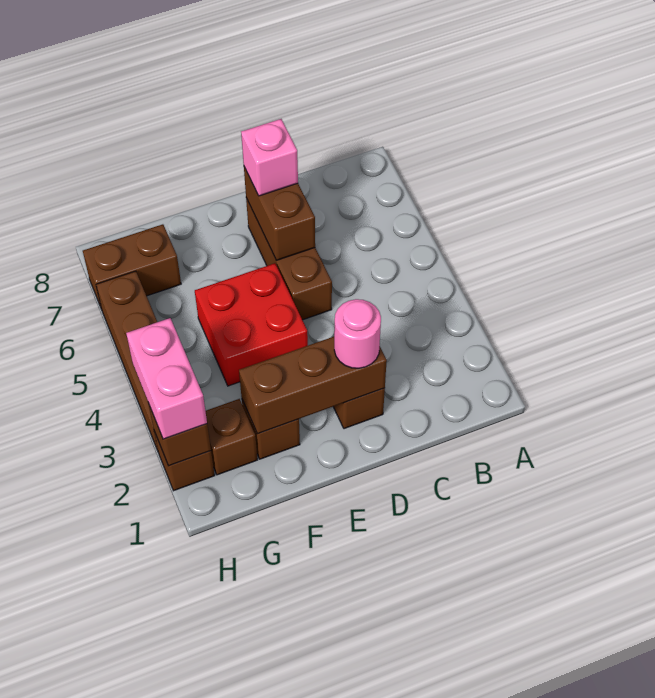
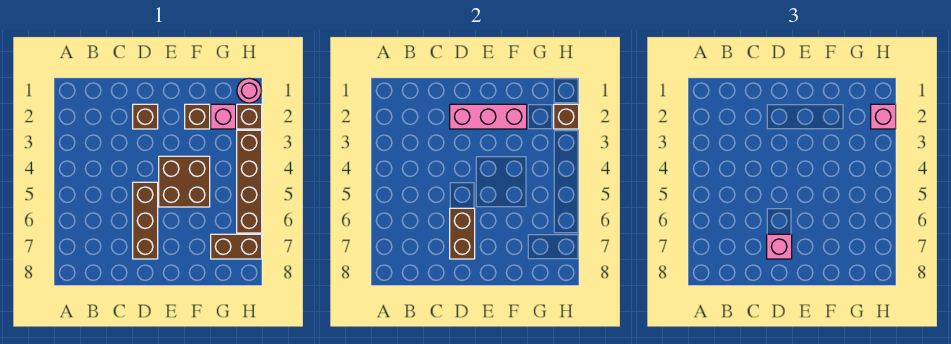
brown brick D2:F2 level 2 -> pink brick D2:F2 level 2
pink round brick D2 level 3 -> pink round brick H1 level 1
red brick E4:F5 level 1 -> brown brick E4:F5 level 1
brown brick G2 level 1 -> pink brick G2 level 1
pink brick H2:H3 level 3 -> pink brick H2 level 3

